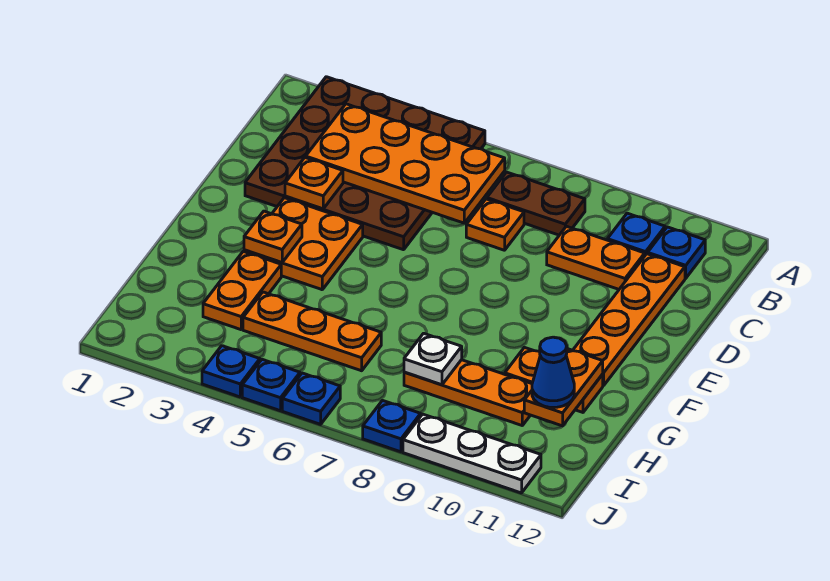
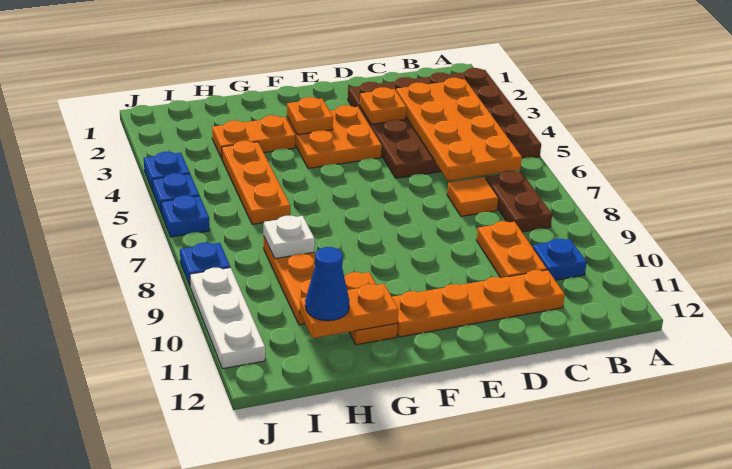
blue plate B11 level 1 -> none
orange plate C7 level 1 -> orange tile C7 level 1

